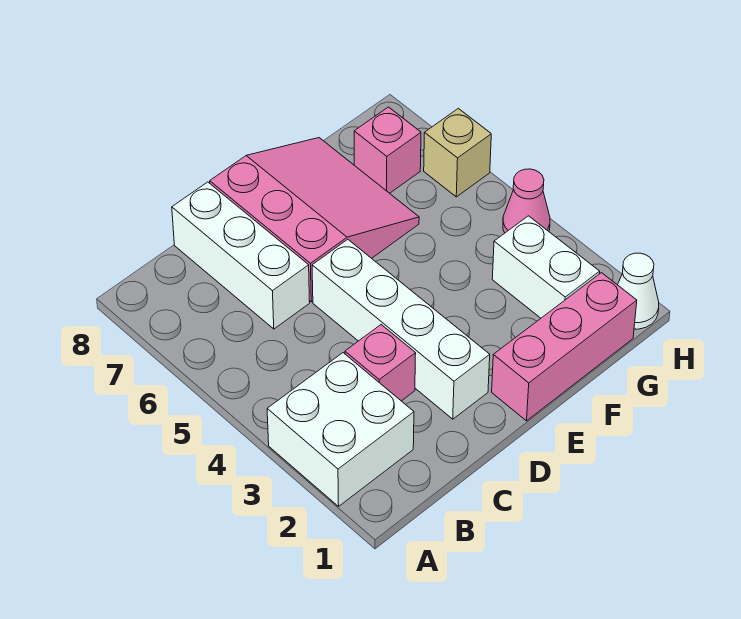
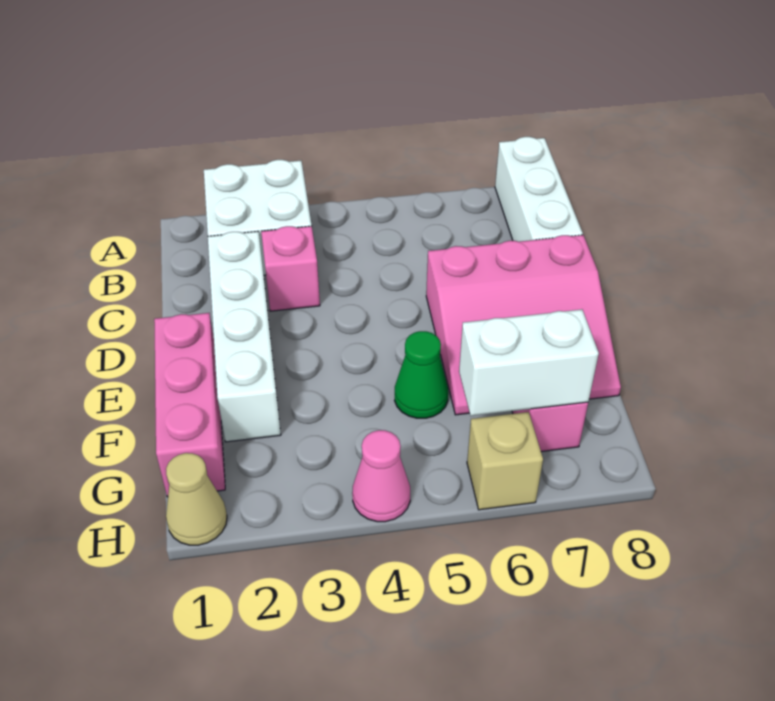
white brick C6:C8 level 1 -> white brick A8:C8 level 1
white brick D2:D5 level 1 -> white brick C2:F2 level 1
none -> green cone F5 level 1
white brick G2:G3 level 1 -> white brick G6:G7 level 2
white cone H1 level 1 -> tan cone H1 level 1

